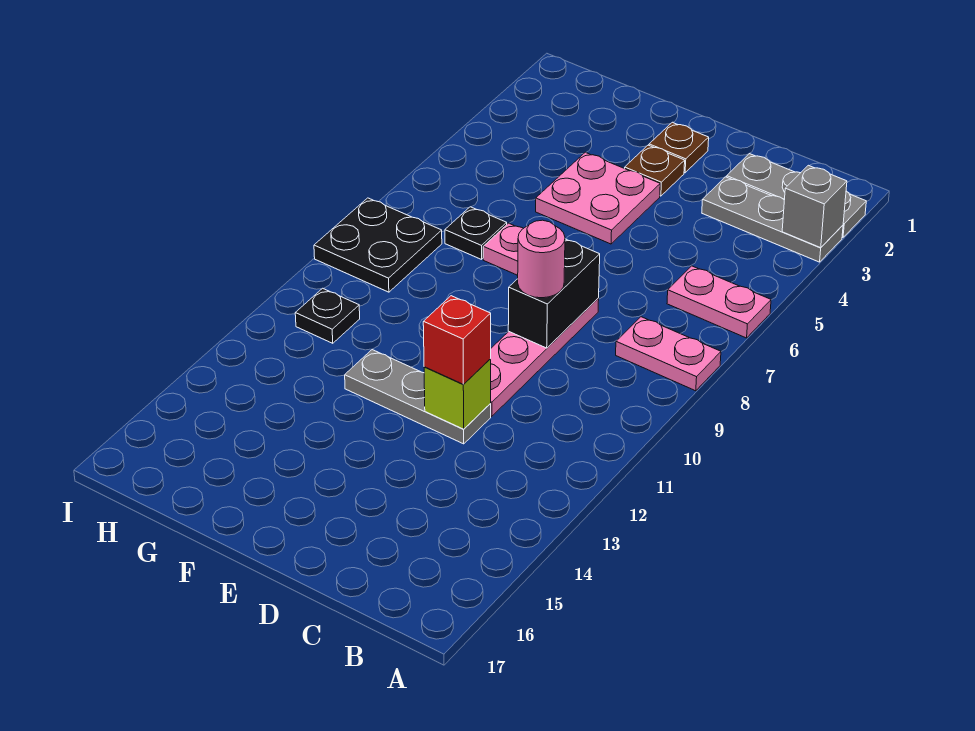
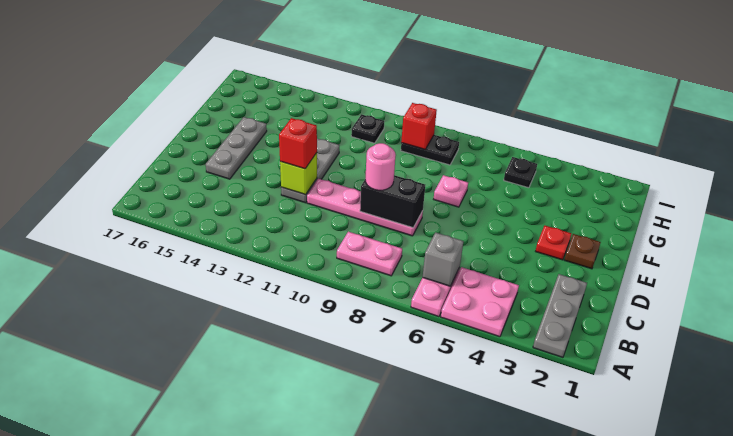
grey plate A3:C3 level 1 -> grey plate D15:F15 level 1
grey brick A3 level 2 -> grey brick B6 level 2
pink plate A8:B8 level 1 -> pink plate B8:B9 level 1
brown plate E3 level 1 -> red plate E3 level 1
pink plate E4:F5 level 1 -> pink plate A4:B5 level 1
black plate G7 level 1 -> black plate H5 level 1
black plate H8:I9 level 1 -> black plate H8:H9 level 1
none -> red brick H9 level 2

